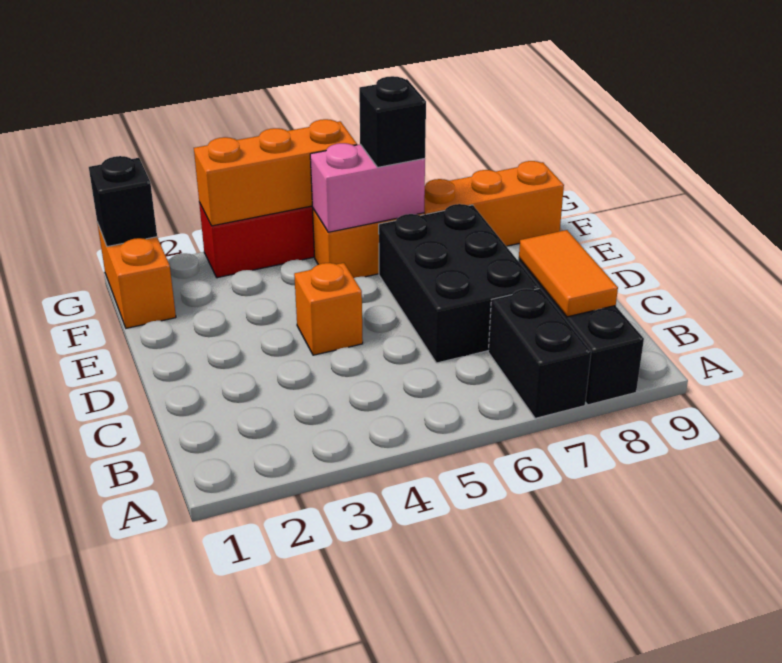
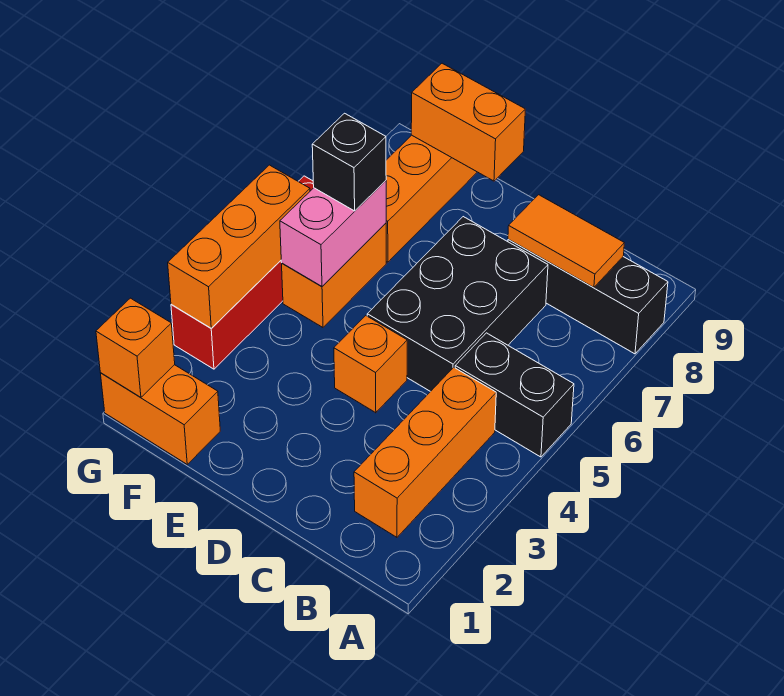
black brick A7:B7 level 1 -> black brick A5:B5 level 1
none -> orange brick B2:B4 level 1
black brick C6:E7 level 1 -> black brick C5:D7 level 1
none -> orange brick E9:F9 level 2
black brick G1 level 2 -> orange brick G1 level 2

